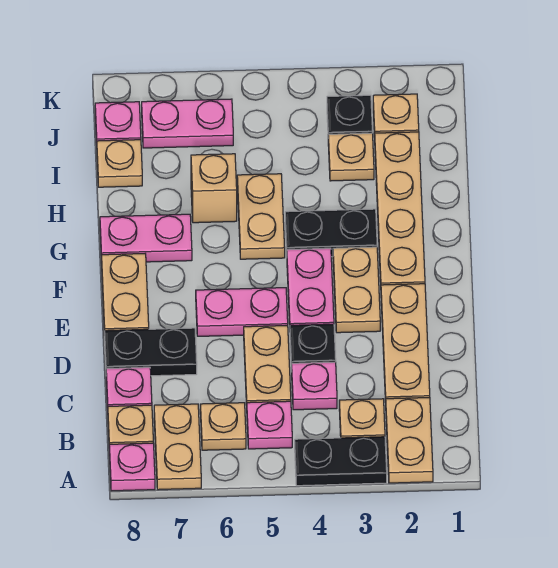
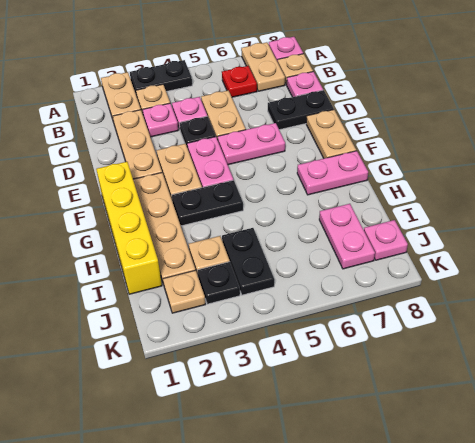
pink plate B5 level 1 -> pink plate C3 level 1
tan plate B6 level 1 -> red plate B6 level 1
none -> yellow brick F1:I1 level 1
tan plate G5:H5 level 1 -> none
tan brick H6 level 1 -> none
none -> black plate I4:J4 level 1
tan plate I8 level 1 -> none
pink plate J6:J7 level 1 -> pink plate I7:J7 level 1

